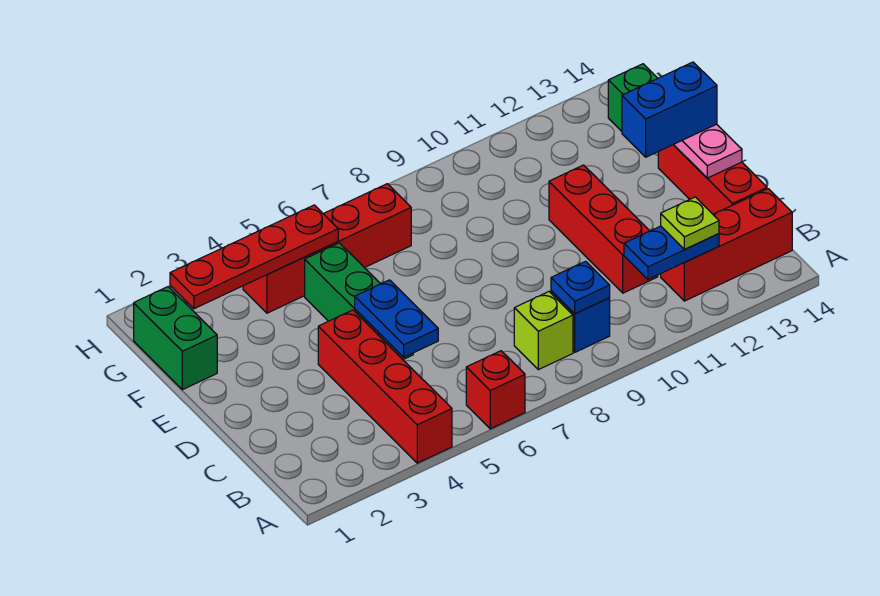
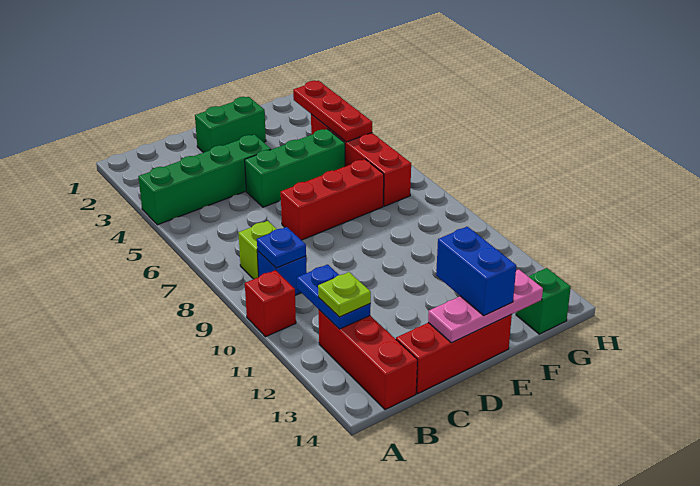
red brick A4:D4 level 1 -> green brick A4:D4 level 1
red brick A6 level 1 -> red brick A10 level 1
blue plate C5:D5 level 2 -> none
red brick C11:E11 level 1 -> red brick D7:F7 level 1
green brick F1:G1 level 1 -> green brick D2:E2 level 1
red plate G2:G5 level 2 -> red plate G3:G5 level 2

